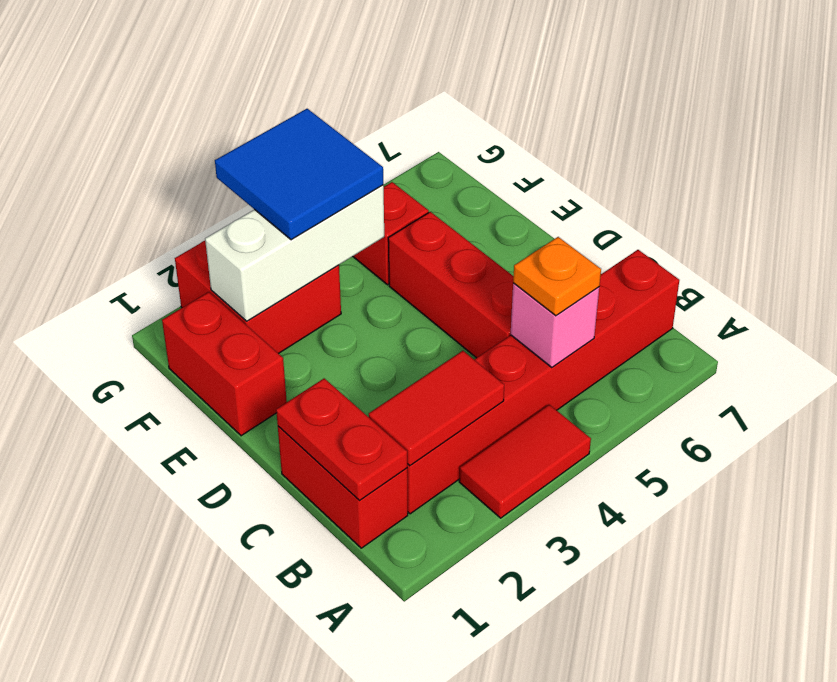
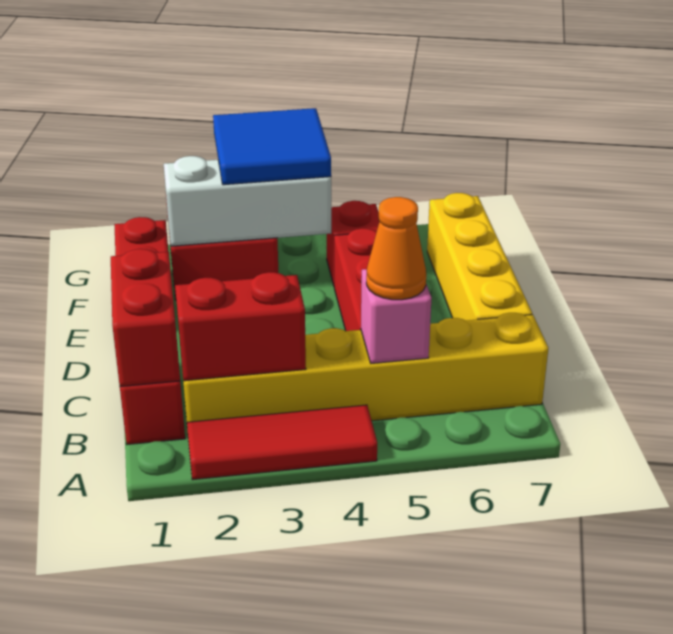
red tile A3:A4 level 1 -> red tile A2:A4 level 1
red plate B1:C1 level 2 -> red brick B1:C1 level 2
red brick B2:B7 level 1 -> yellow brick B2:B7 level 1
red tile B2:B3 level 2 -> red brick B2:B3 level 2
orange plate B5 level 3 -> orange cone B5 level 3
none -> yellow brick C7:F7 level 1

